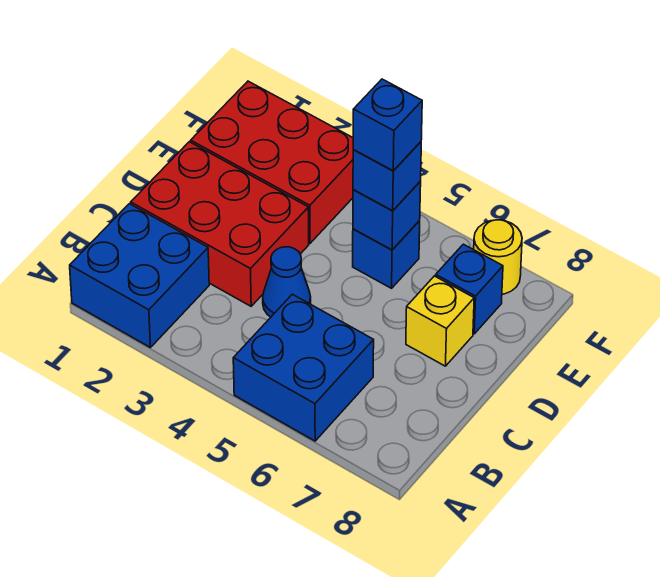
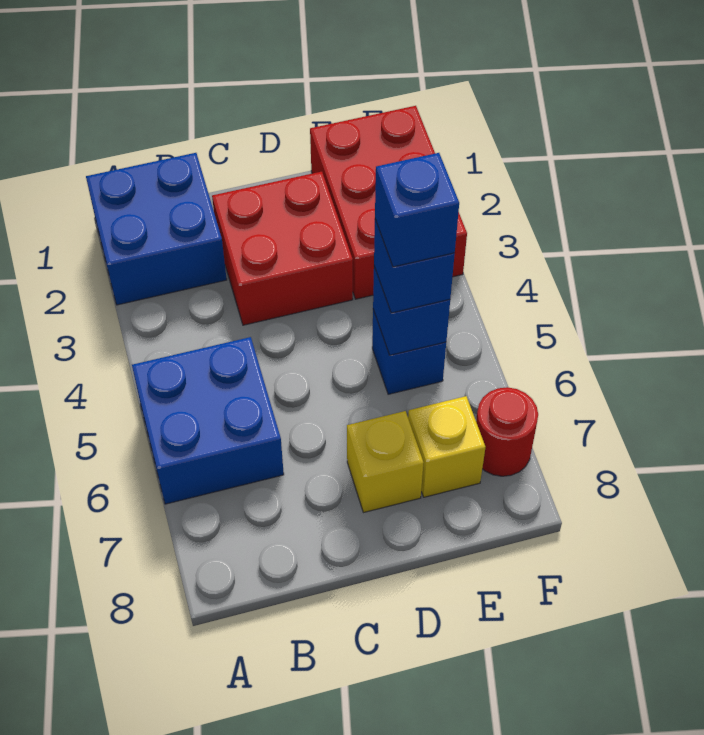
red brick C1:D3 level 1 -> red brick C2:D3 level 1
blue cone C4 level 1 -> none
blue brick E7 level 1 -> yellow brick E7 level 1
yellow round brick F7 level 1 -> red round brick F7 level 1

